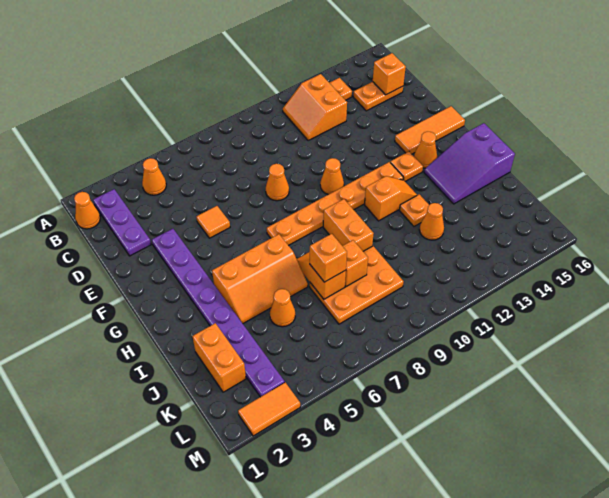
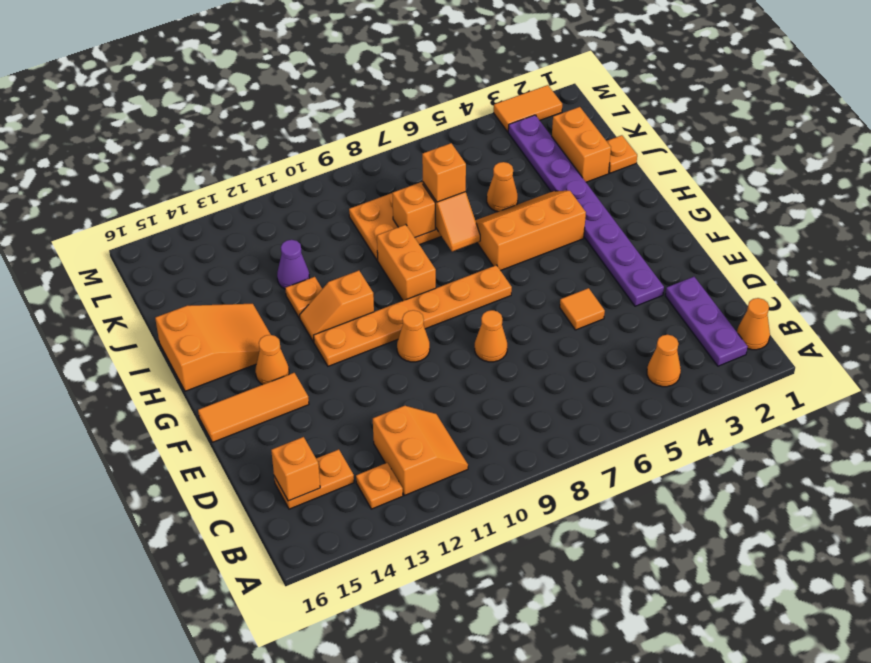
orange plate G13 level 1 -> orange plate J1 level 1
purple slope H14:I16 level 1 top 16 -> orange slope H14:I16 level 1 top 16
orange cone J12 level 1 -> purple cone J12 level 1

